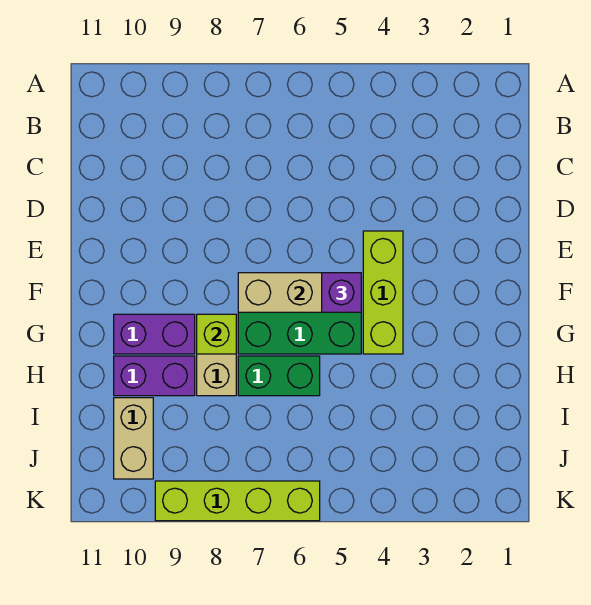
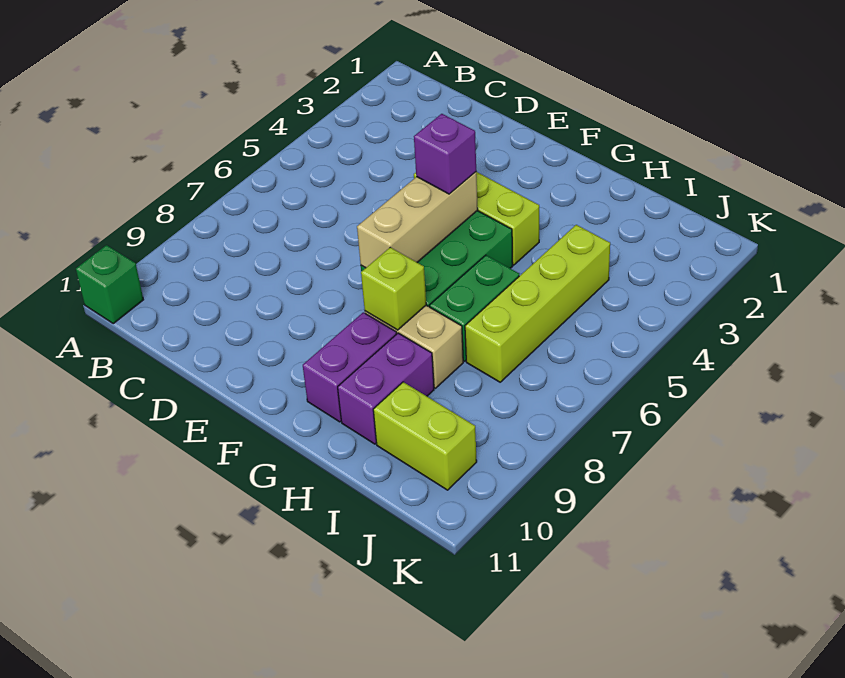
none -> green brick A11 level 1
tan brick I10:J10 level 1 -> lime brick I10:J10 level 1
lime brick K6:K9 level 1 -> lime brick I4:I7 level 1

